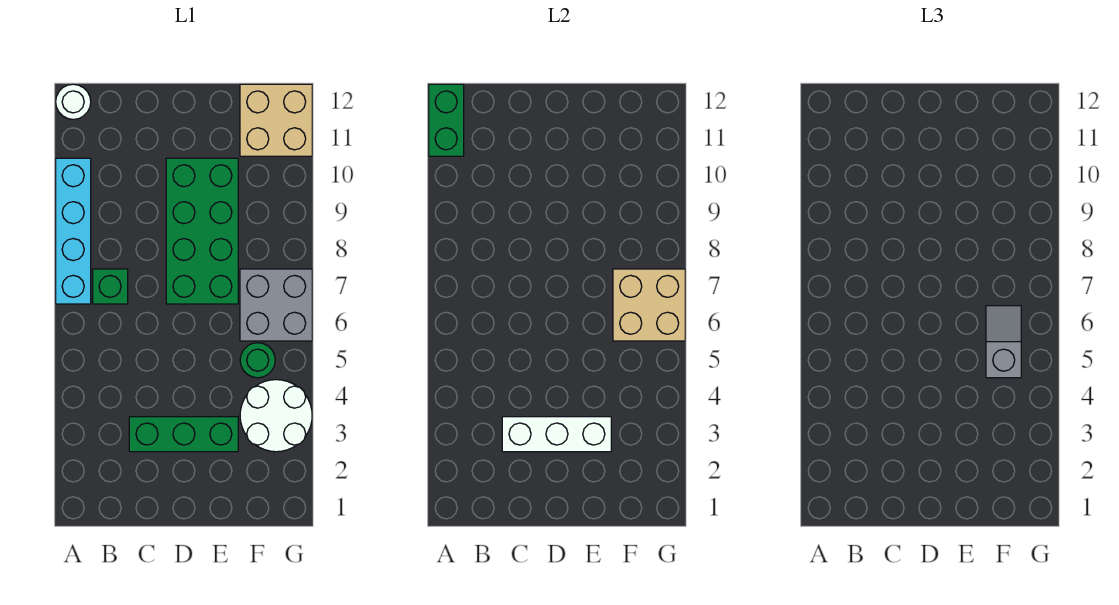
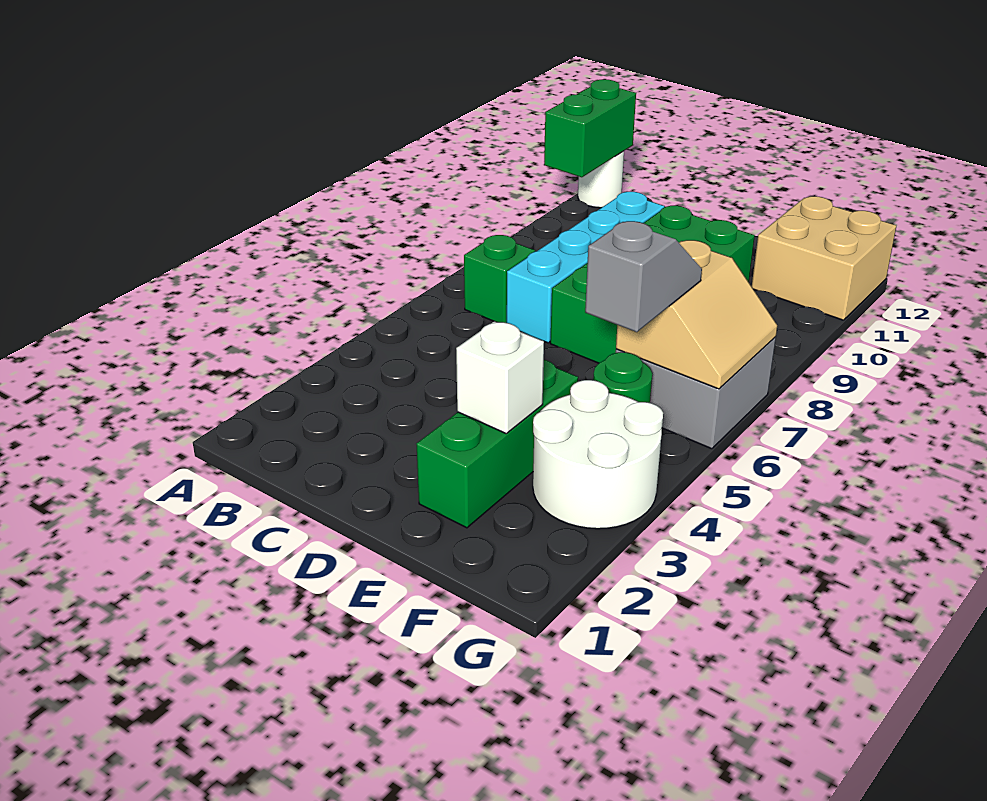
cyan brick A7:A10 level 1 -> cyan brick C7:C10 level 1
green brick C3:E3 level 1 -> green brick E2:E4 level 1
white brick C3:E3 level 2 -> white brick E3 level 2
tan brick F6:G7 level 2 -> tan slope F6:G7 level 2 top F

